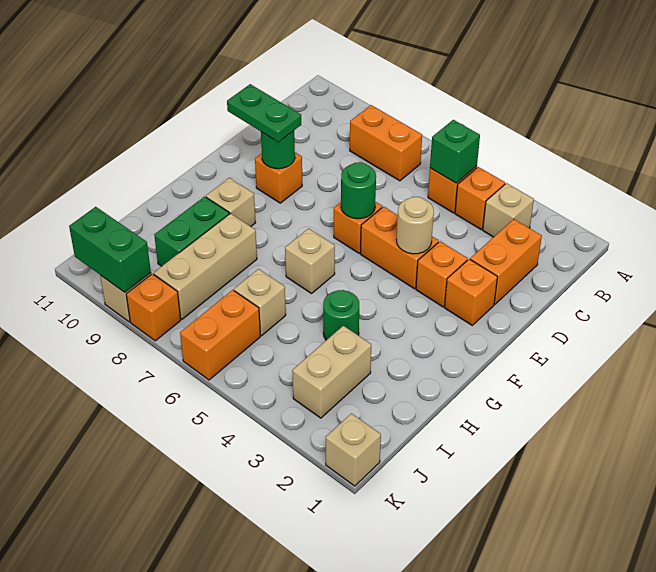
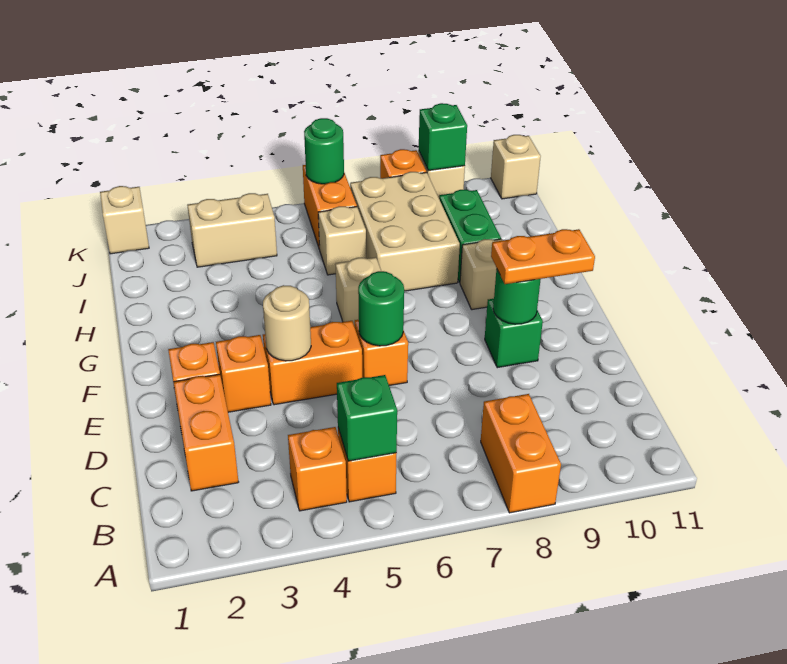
tan brick B3 level 1 -> tan brick K11 level 1
orange brick B7:B8 level 1 -> orange brick A8:B8 level 1
orange brick E9 level 1 -> green brick E9 level 1
green plate E9:E10 level 3 -> orange plate E9:E10 level 3
green round brick H4 level 1 -> green round brick K6 level 2
tan brick H8:J8 level 1 -> tan brick H7:J8 level 1
tan brick I3:J3 level 1 -> tan brick J3:J4 level 1
green brick K9:K10 level 2 -> green brick K9 level 2

